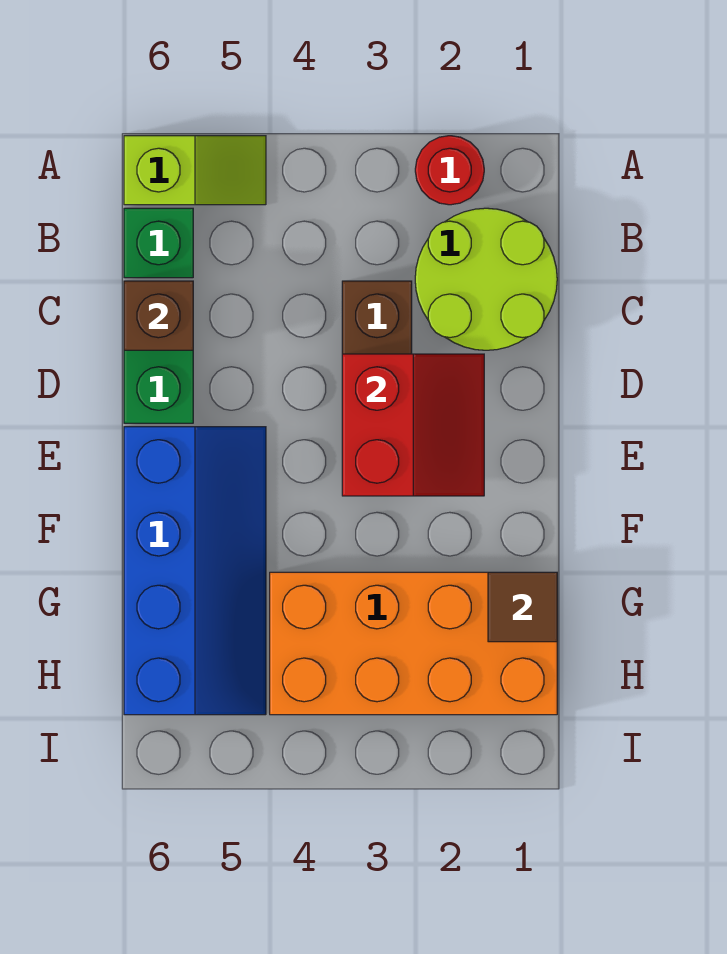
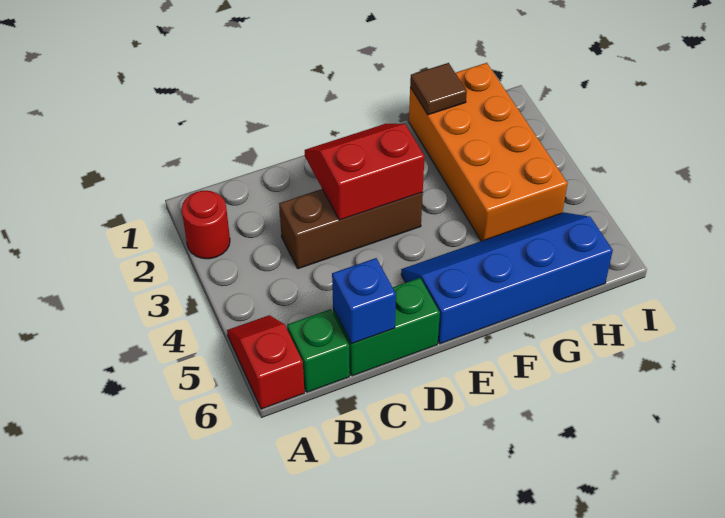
lime slope A5:A6 level 1 top 6 -> red slope A5:A6 level 1 top 6
lime round brick B1:C2 level 1 -> none
brown brick C6 level 2 -> blue brick C6 level 2

